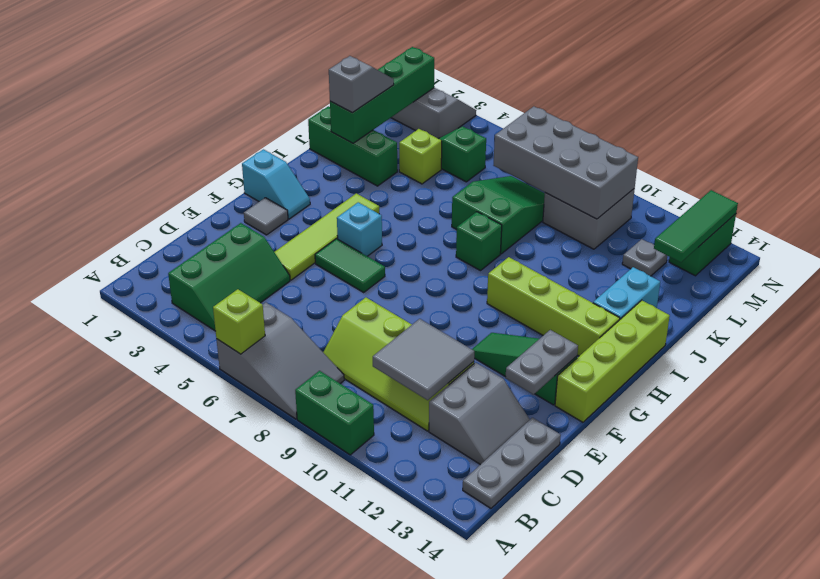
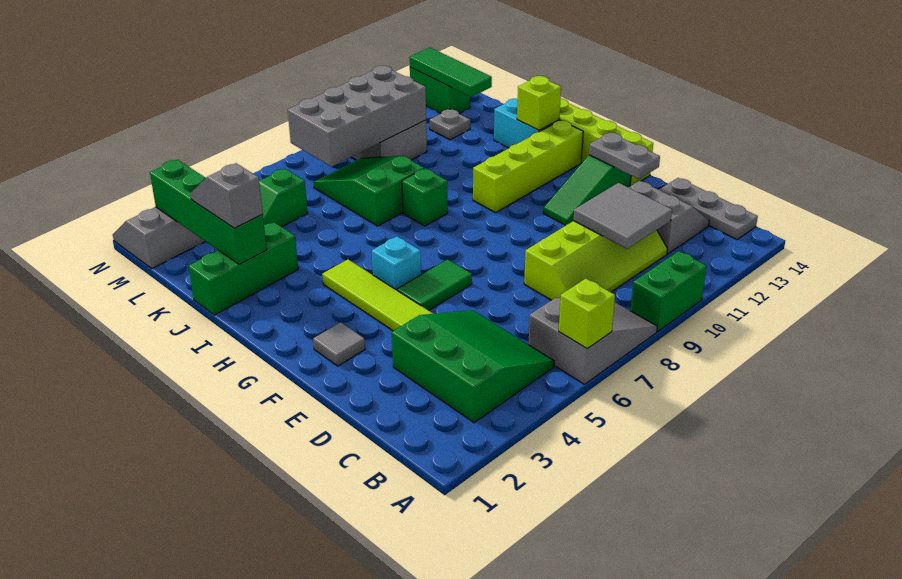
green slope B3:D4 level 1 top 3 -> green slope B3:D5 level 1 top 3
cyan slope G1:G2 level 1 top 1 -> none
lime brick K4 level 1 -> lime brick I13 level 2

